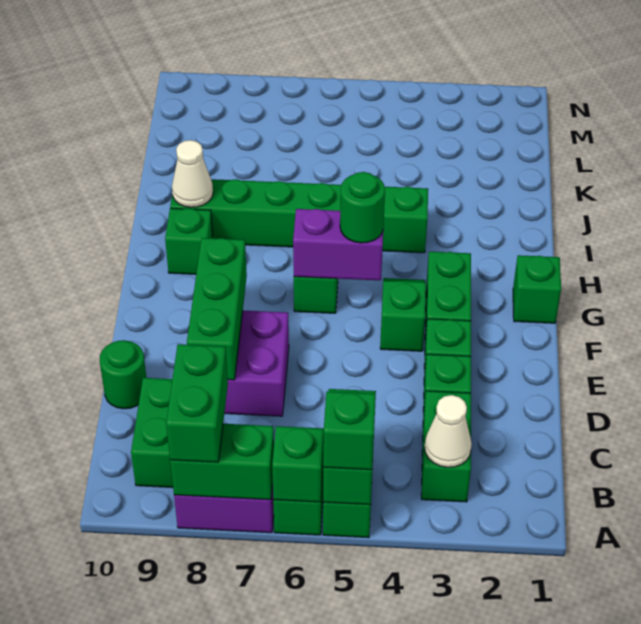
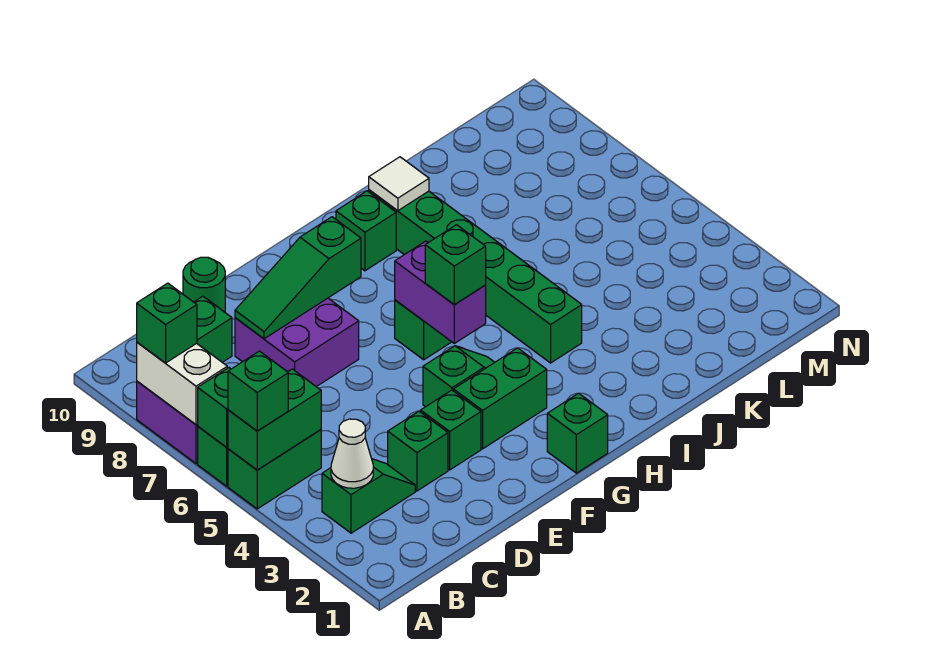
green brick A7:A8 level 2 -> white brick A7:A8 level 2
green brick A8:B8 level 3 -> green brick A8 level 3
green brick B3:C3 level 1 -> green slope B3:C3 level 1 top B
green brick D8:F8 level 2 -> green slope D8:F8 level 2 top F
green round brick G5 level 3 -> green brick G5 level 3
white cone I9 level 2 -> white tile I9 level 2

